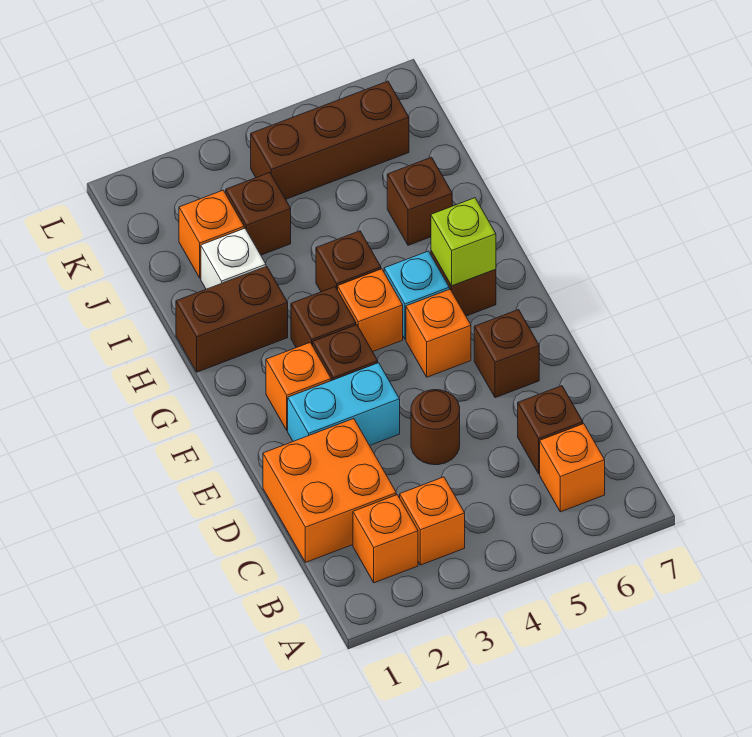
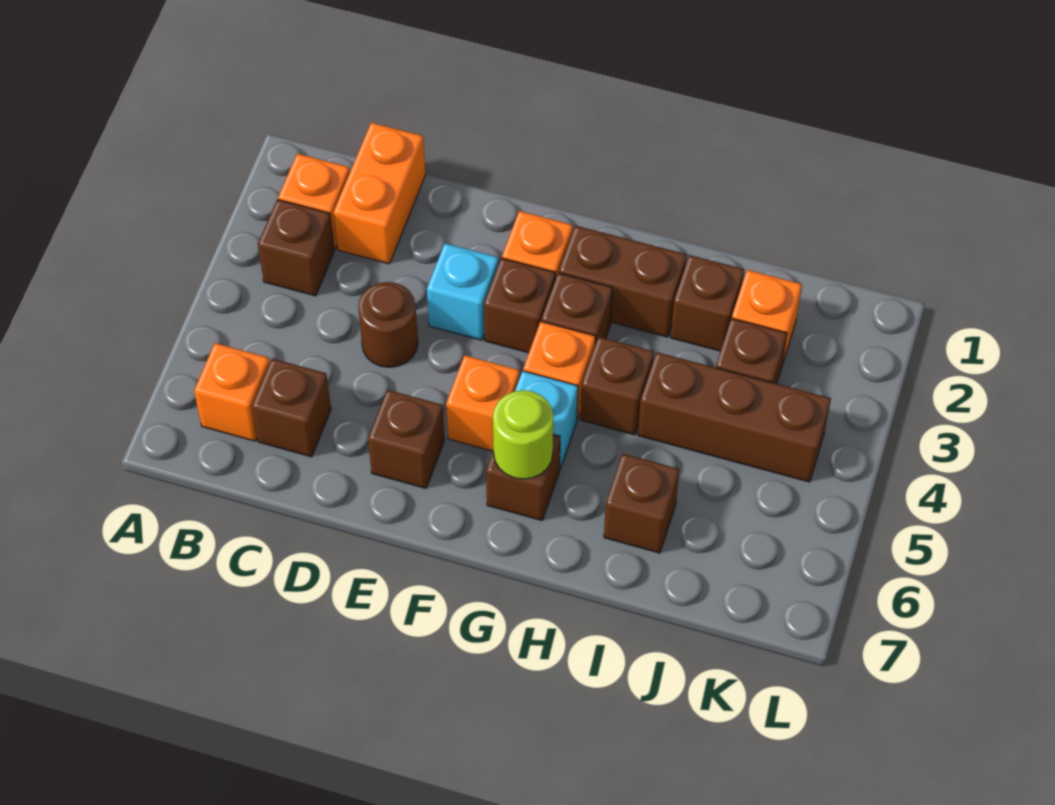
orange brick B3 level 1 -> brown brick B3 level 1
orange brick C1:D2 level 1 -> orange brick C1:C2 level 1
cyan brick E2:E3 level 1 -> cyan brick E3 level 1
lime brick G6 level 2 -> lime round brick G6 level 2
brown brick H1:H2 level 1 -> brown brick G2:H2 level 1
white brick I2 level 1 -> brown brick I2 level 1
brown brick K4:K6 level 1 -> brown brick I4:K4 level 1

